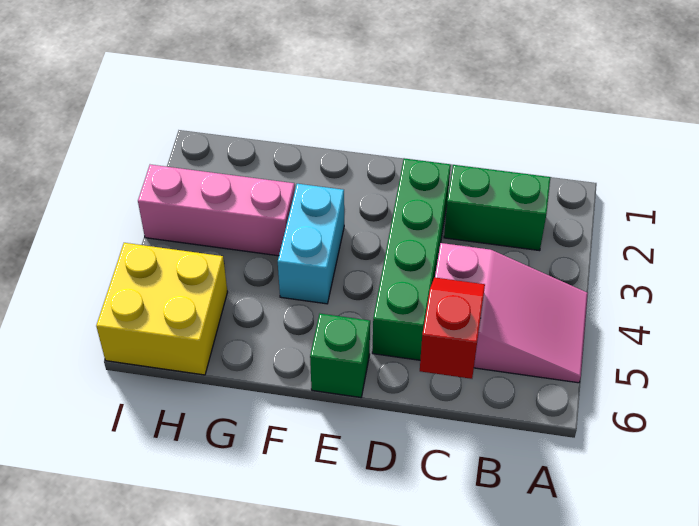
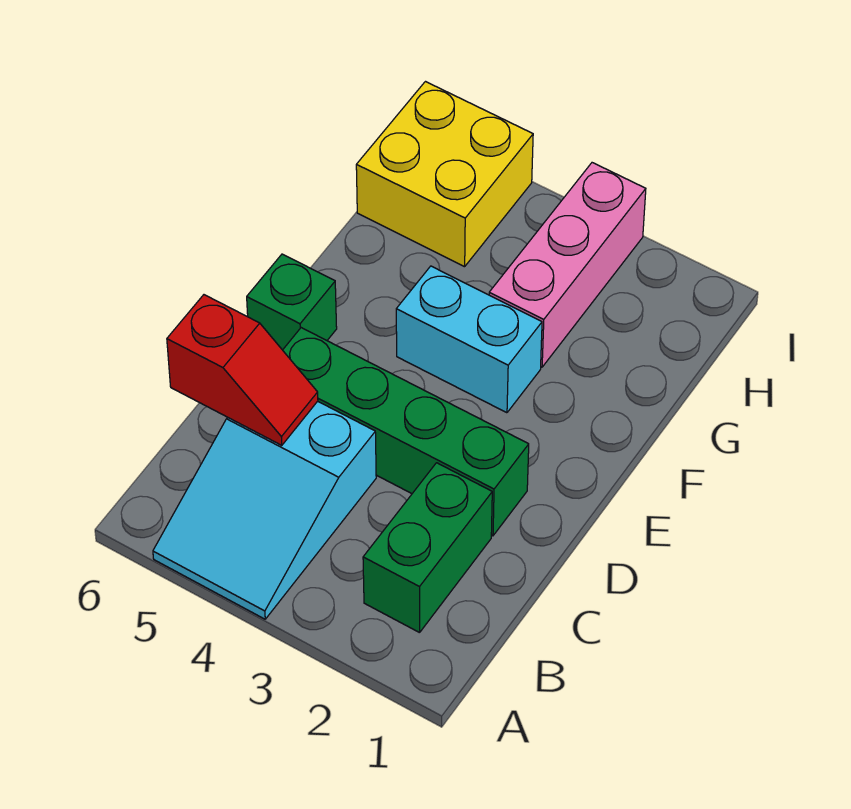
pink slope A4:C5 level 1 top C -> cyan slope A4:C5 level 1 top C

